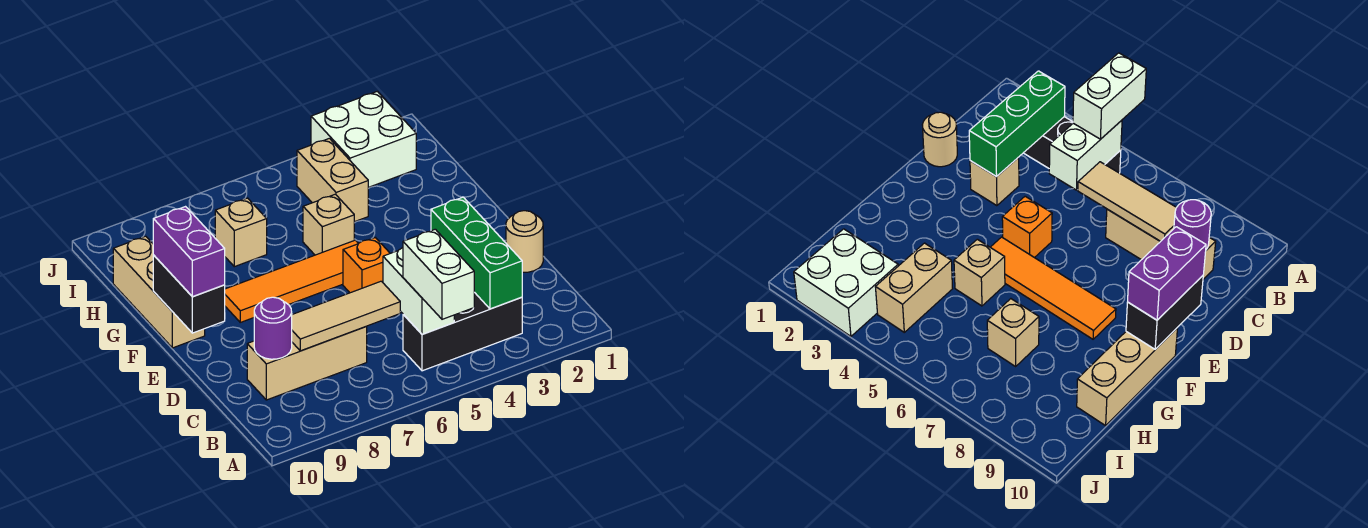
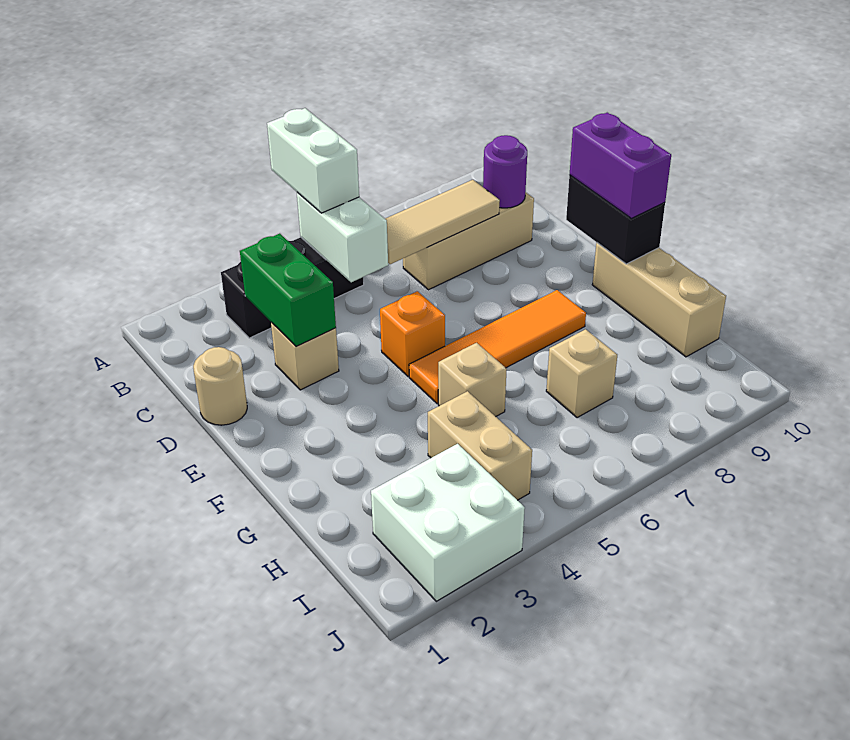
green brick B3:D3 level 2 -> green brick C3:D3 level 2

